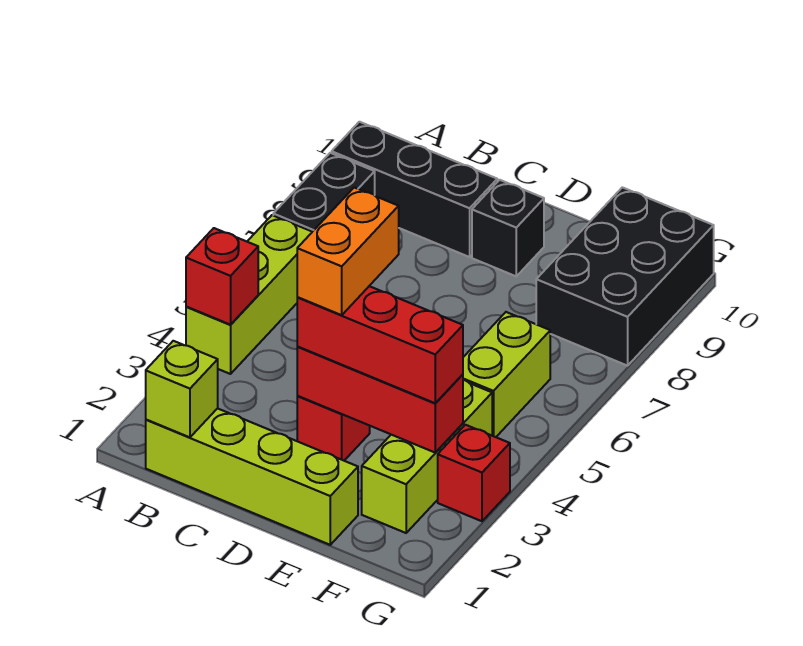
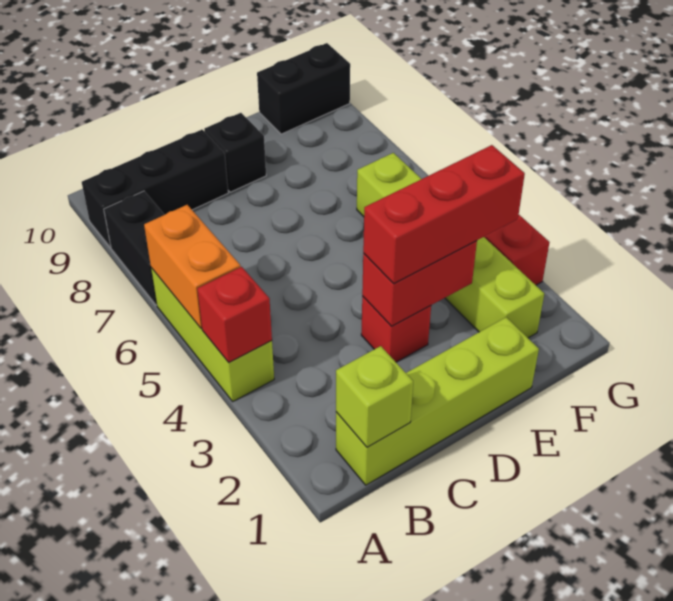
red brick D3:F3 level 2 -> red brick D3:E3 level 2
orange brick D3:D4 level 4 -> orange brick A5:A6 level 2
black brick F8:G10 level 1 -> black brick F10:G10 level 1

